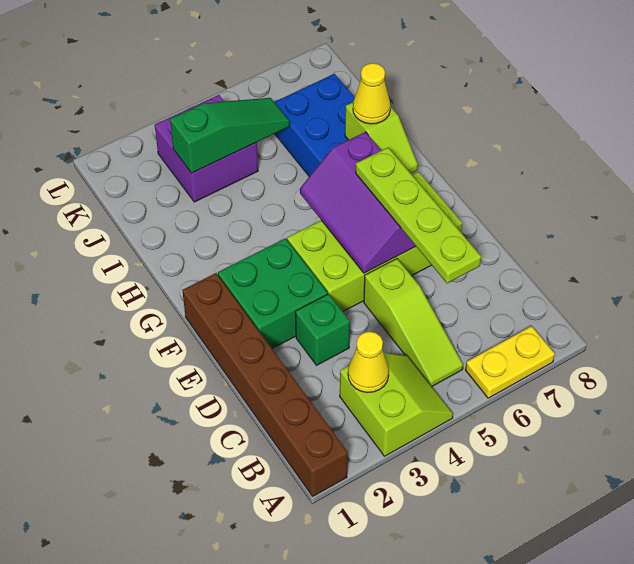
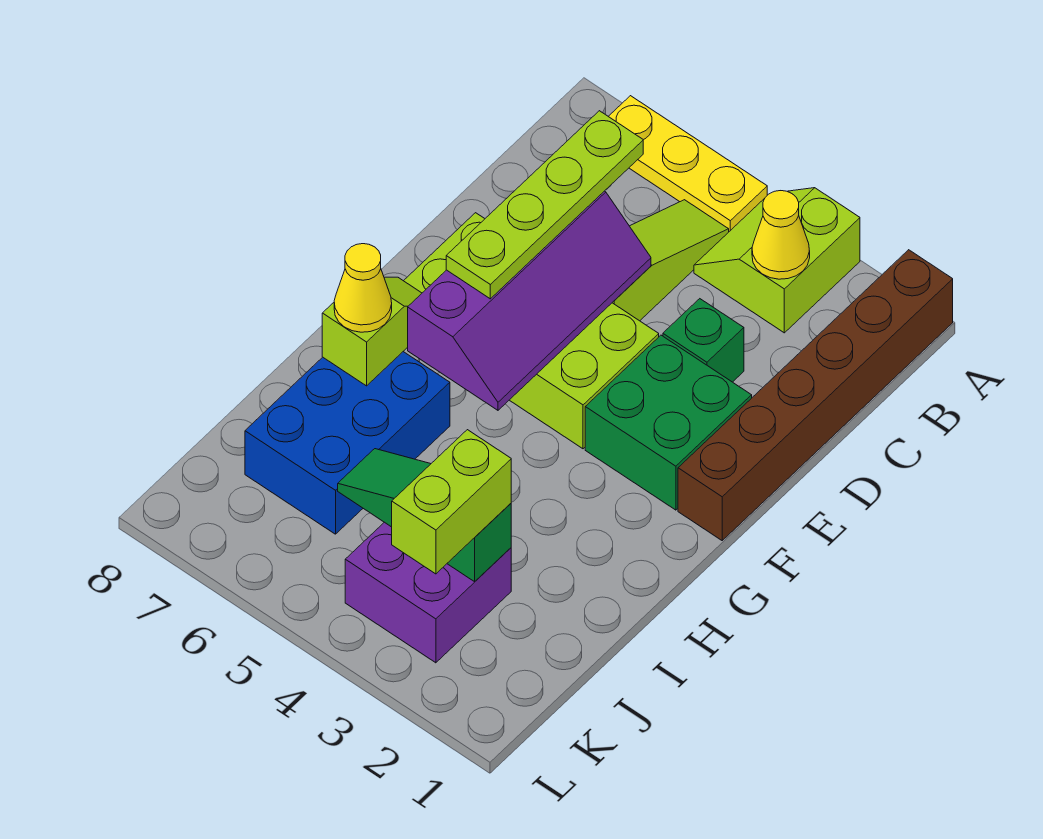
yellow plate A6:A7 level 1 -> yellow plate A5:A7 level 1
purple slope E5:G6 level 2 top 6 -> purple slope D5:G6 level 2 top 6
none -> lime brick J3:K3 level 3

